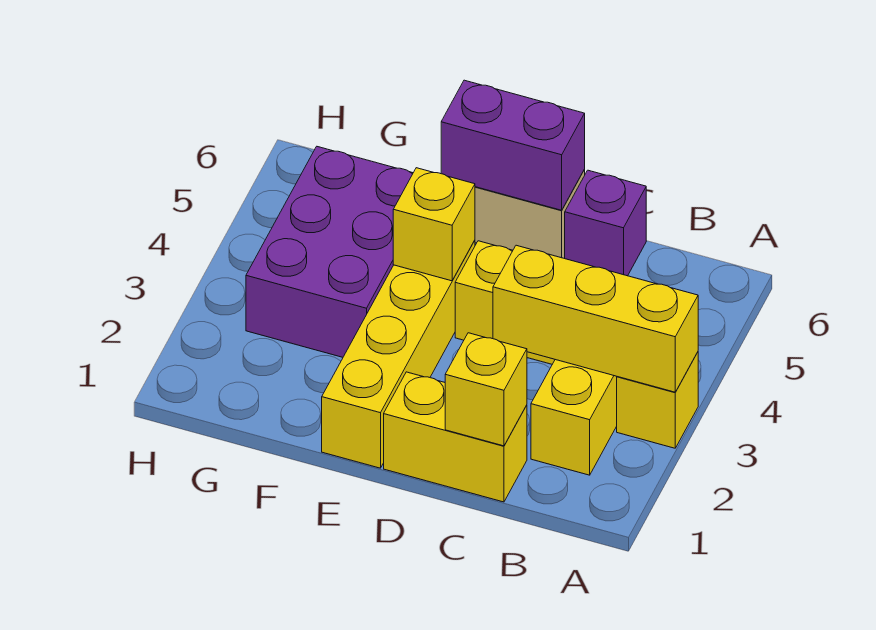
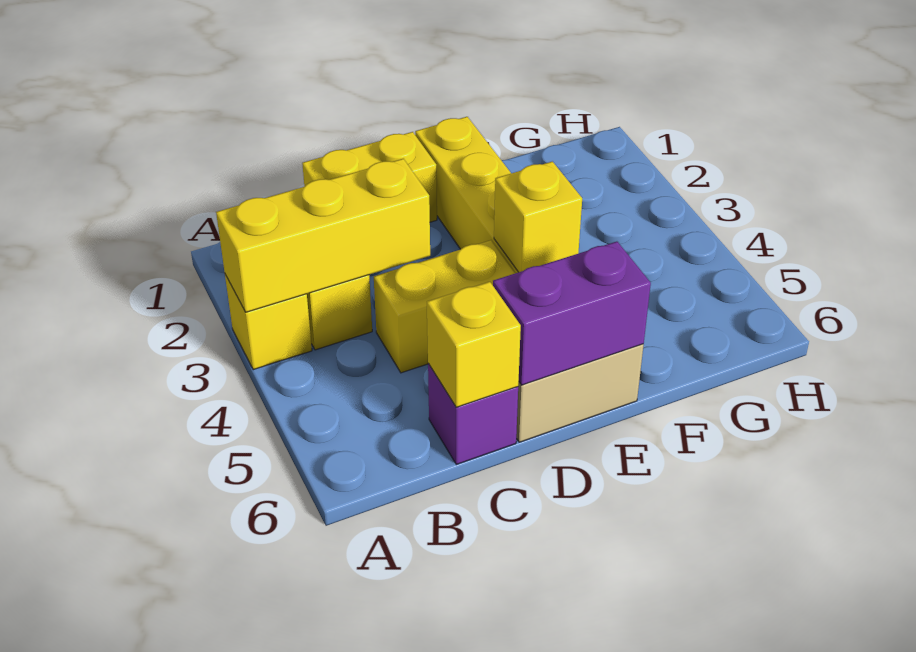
yellow brick C1 level 2 -> yellow brick C6 level 2
purple brick F3:G5 level 1 -> none

